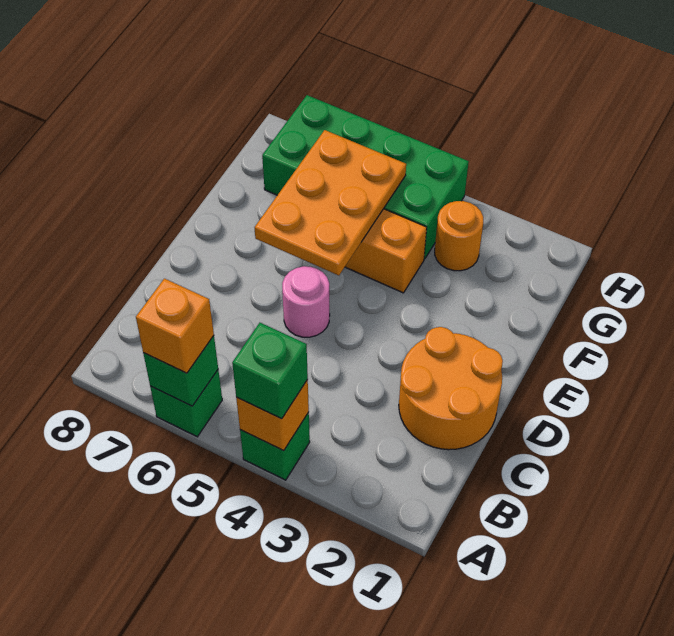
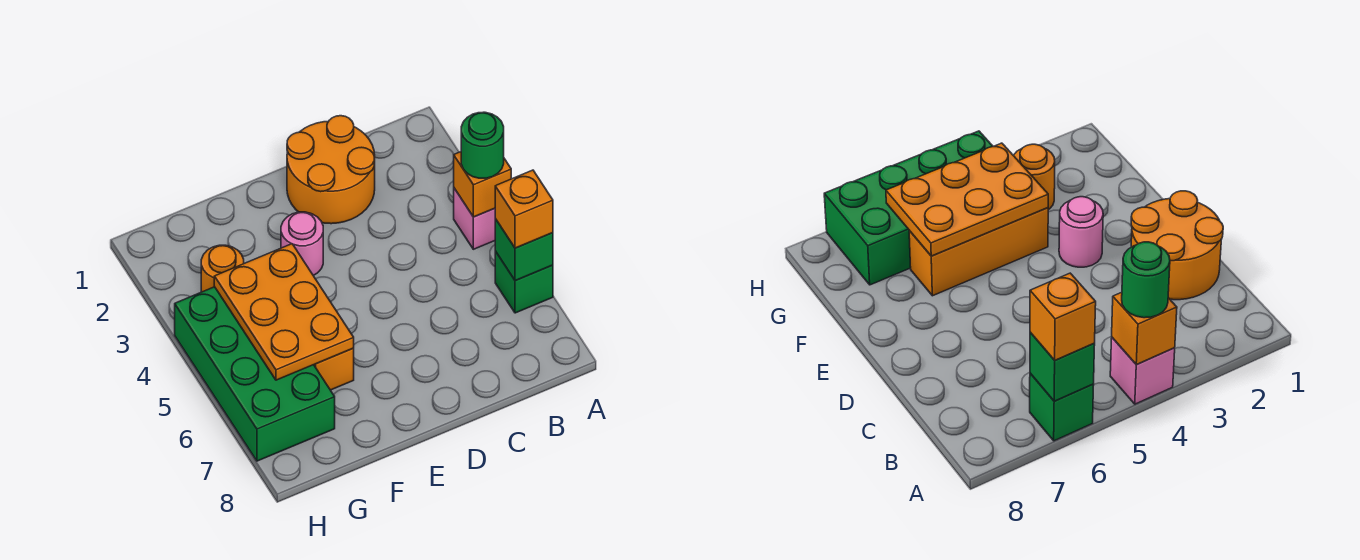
green brick A4 level 1 -> pink brick A4 level 1
green brick A4 level 3 -> green round brick A4 level 3
pink round brick D5 level 1 -> pink round brick E3 level 1
orange plate E5:G6 level 2 -> orange plate F4:G6 level 2

